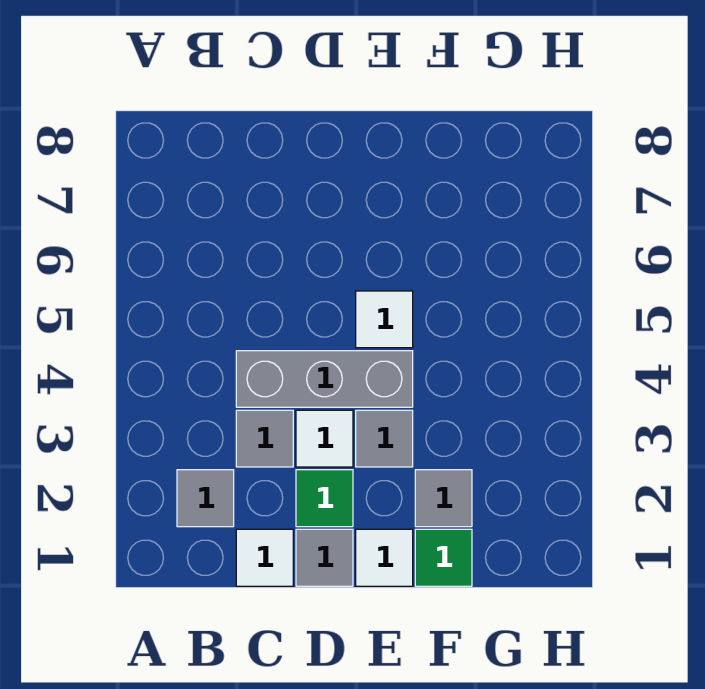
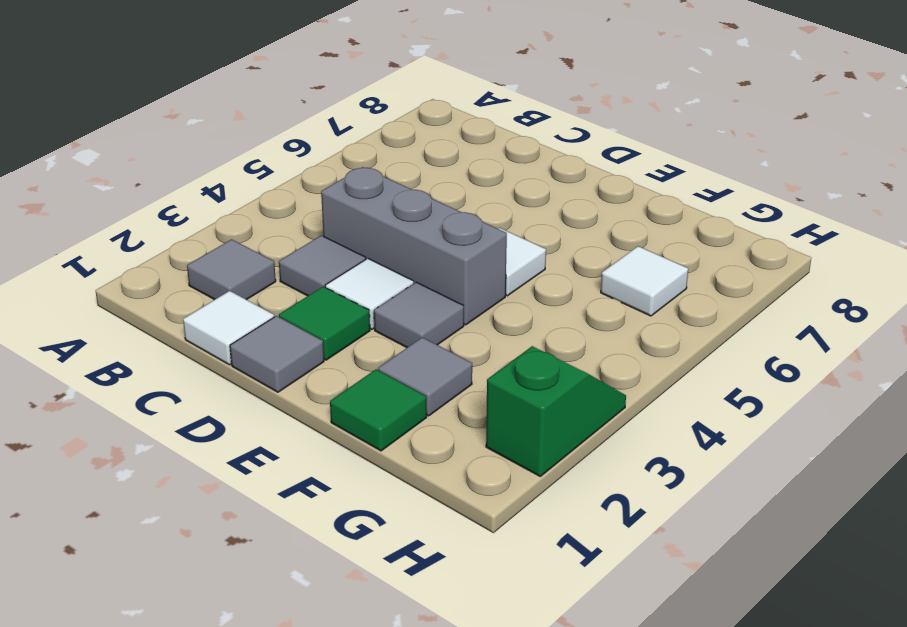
white tile E1 level 1 -> white tile G6 level 1
none -> green slope H2:H3 level 1 top 2

